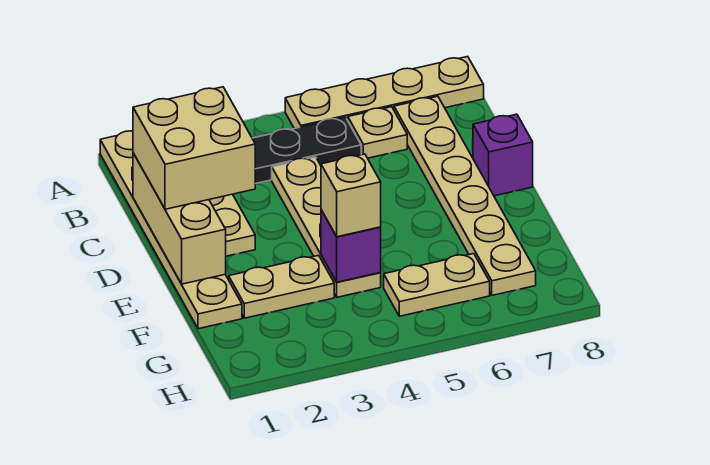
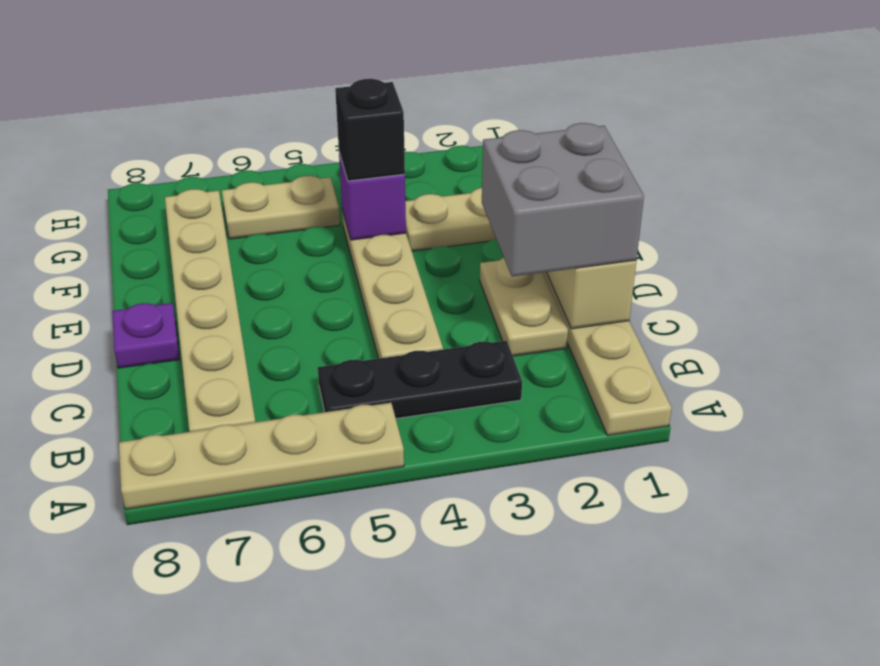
tan plate B6 level 1 -> none
tan brick C1:D2 level 3 -> grey brick C1:D2 level 3
purple brick D8 level 1 -> purple plate D8 level 1
tan brick F4 level 3 -> black brick F4 level 3

